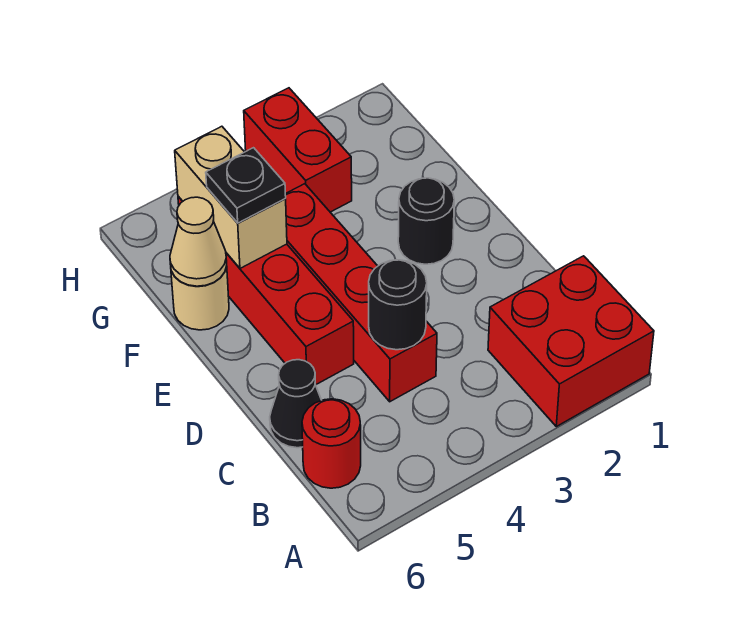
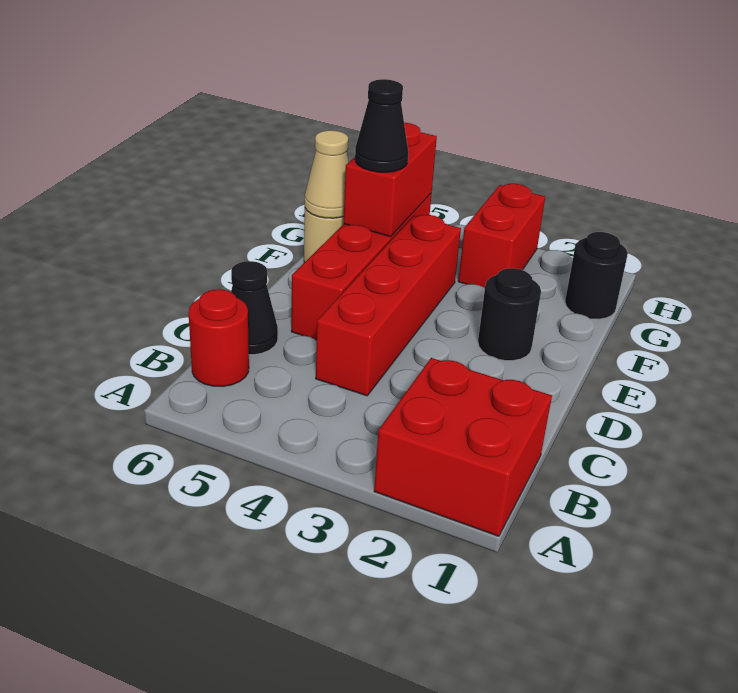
black round brick C4 level 2 -> black round brick G1 level 1
tan brick F5:G5 level 2 -> red brick F5:G5 level 2
black plate F5 level 3 -> black cone F5 level 3

